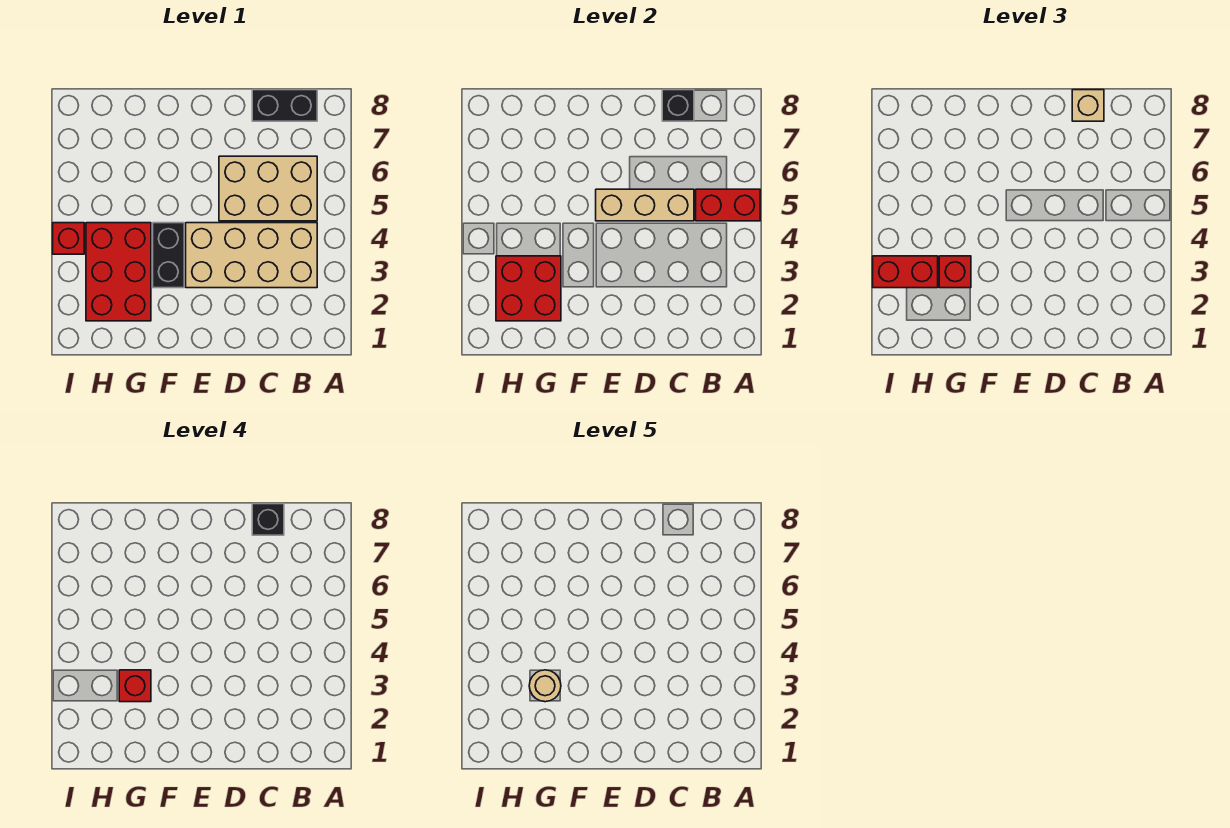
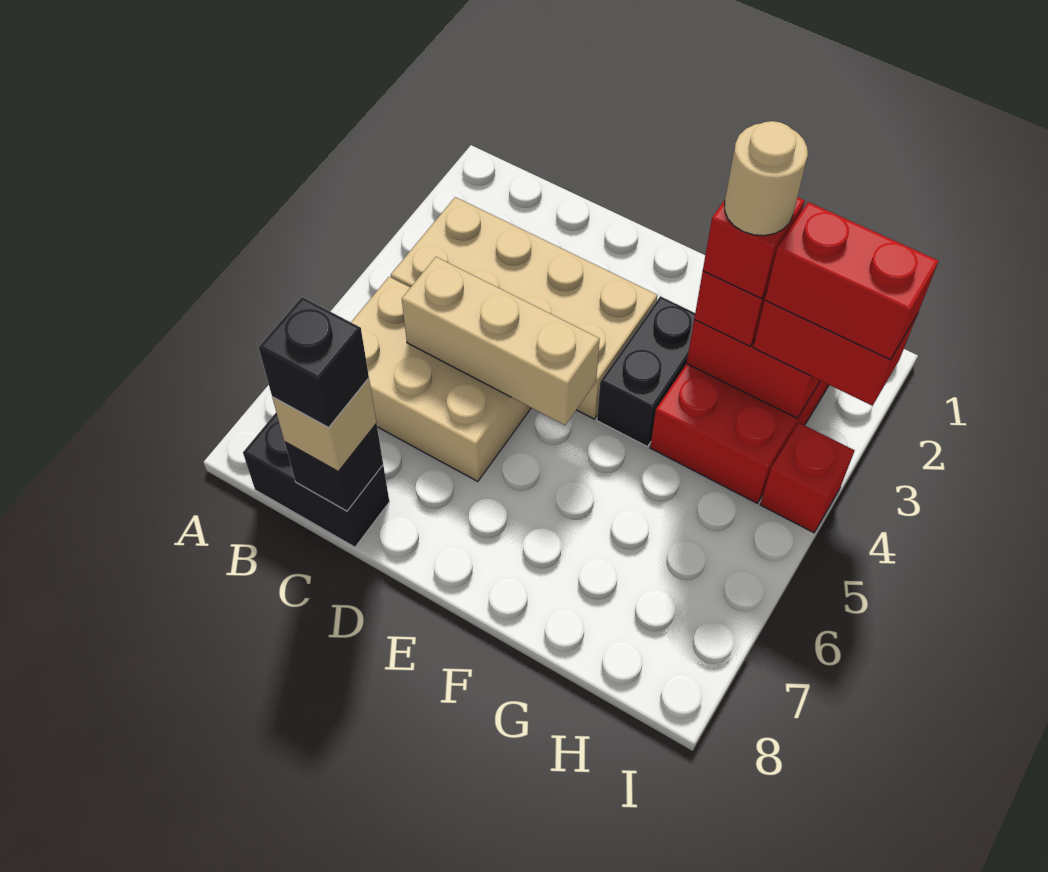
red brick A5:B5 level 2 -> red brick H3:I3 level 4

